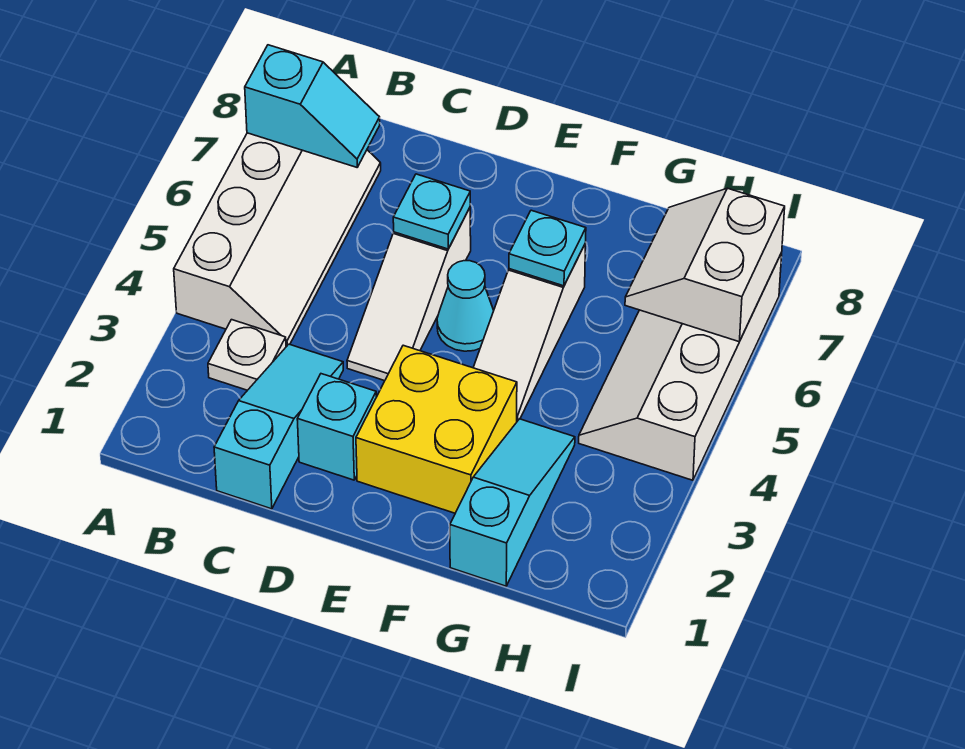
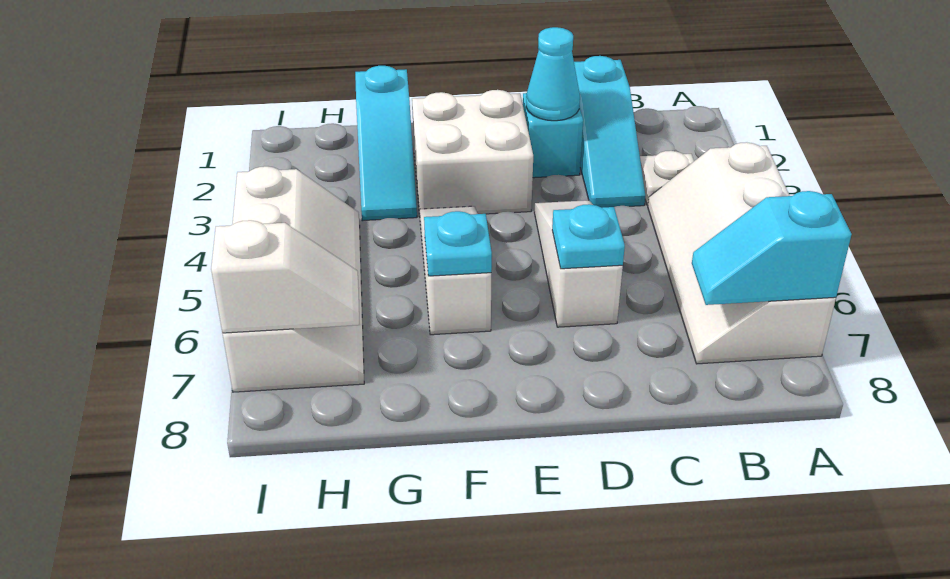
yellow brick E2:F3 level 1 -> white brick E2:F3 level 1
cyan cone E5 level 1 -> cyan cone D2 level 2
white slope H6:I7 level 2 top I -> white slope H7:I7 level 2 top I

